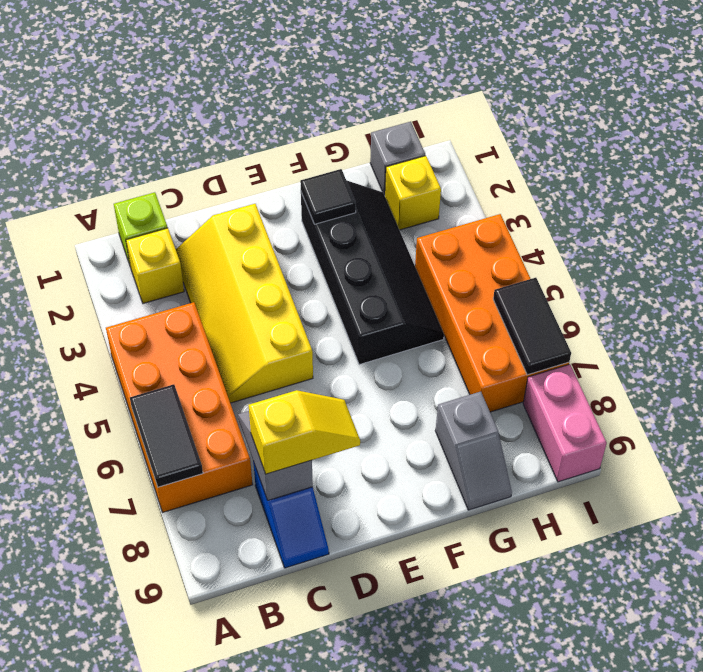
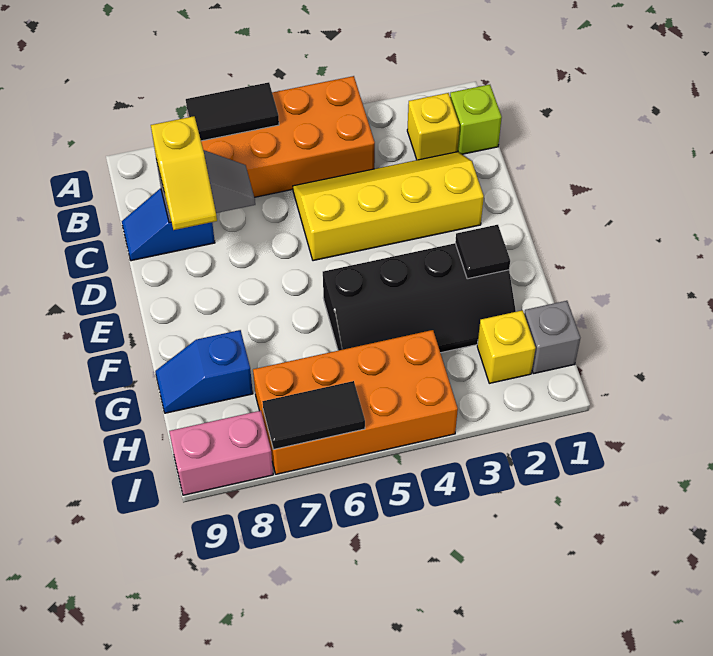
grey slope G8:G9 level 1 top 8 -> blue slope G8:G9 level 1 top 8

